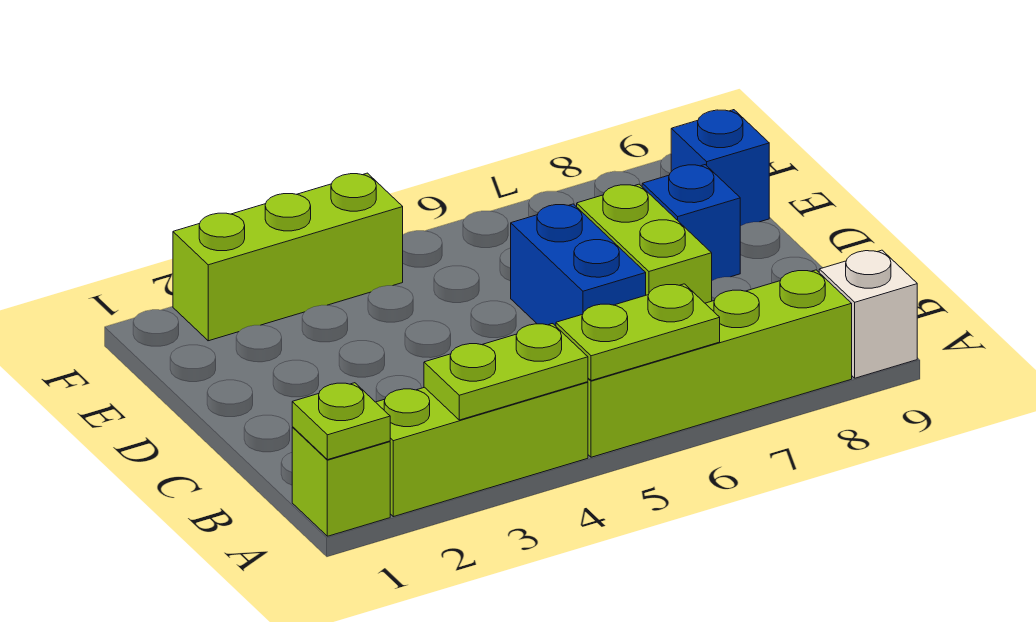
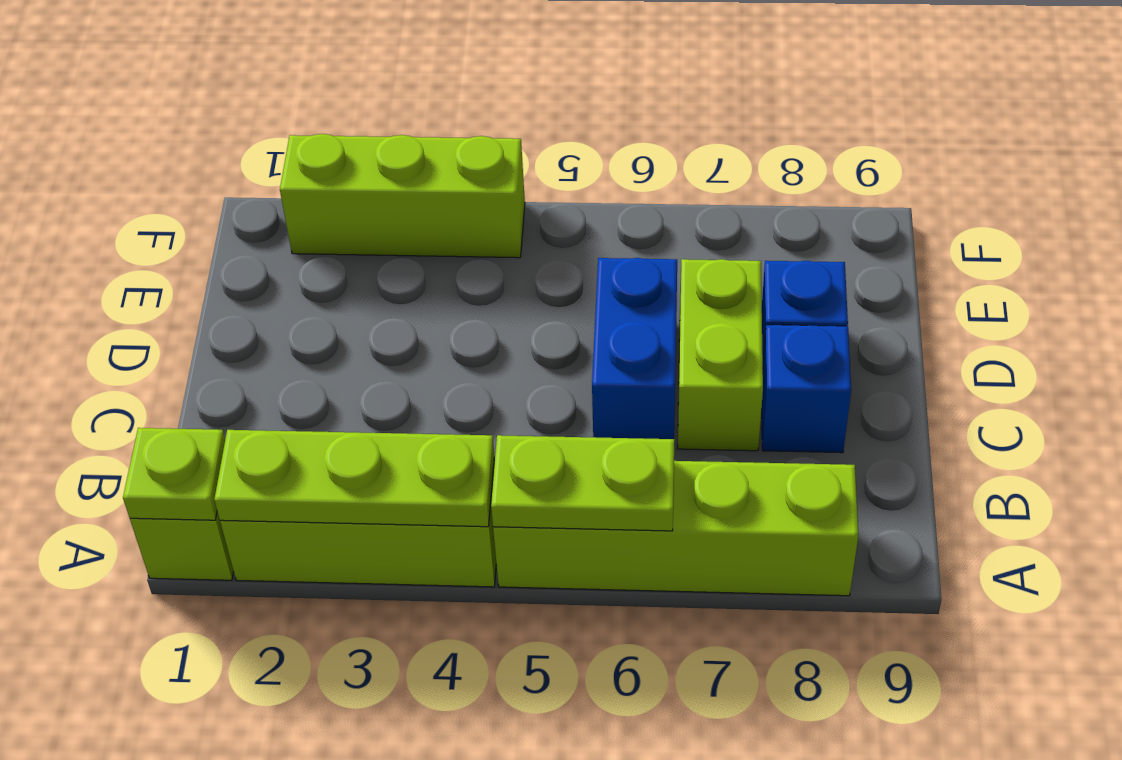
lime plate A3:A4 level 2 -> lime plate A2:A4 level 2
white brick A9 level 1 -> none
blue brick E9 level 1 -> blue brick C8 level 1

